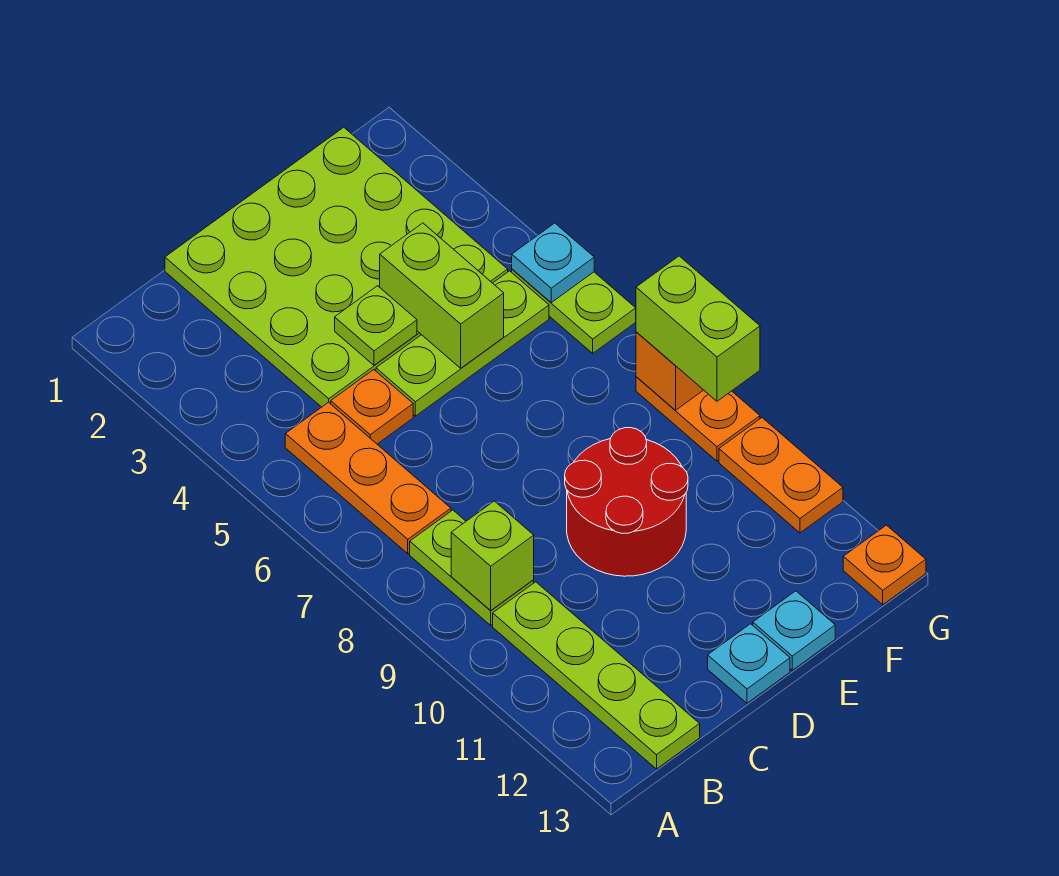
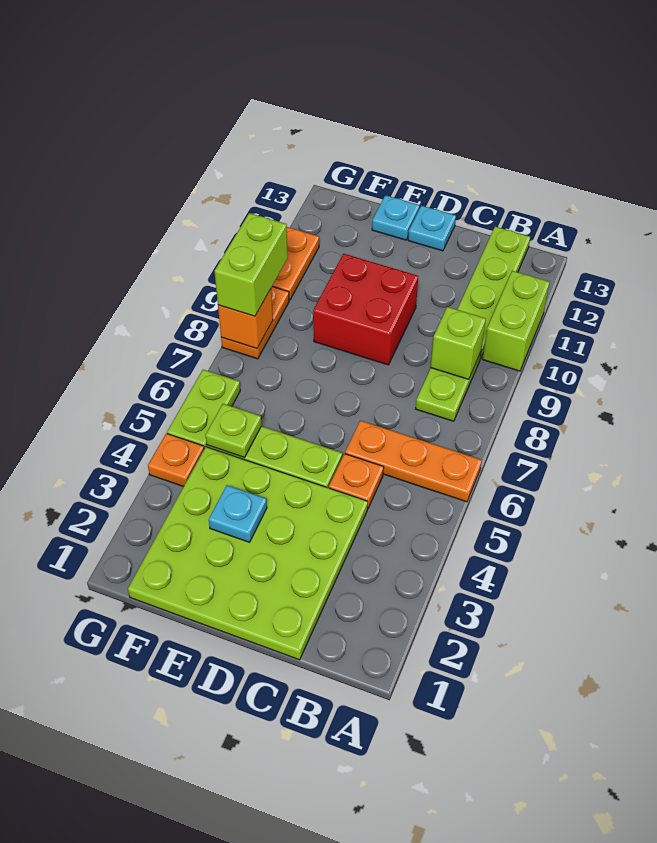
orange plate B5:B7 level 1 -> orange plate A6:C6 level 1
lime plate D4 level 2 -> lime plate F5 level 2
red round brick D9:E10 level 1 -> red brick D9:E10 level 1
lime brick E4:E5 level 2 -> lime brick A10:A11 level 1
cyan plate G5 level 2 -> cyan plate E3 level 2
orange plate G13 level 1 -> orange plate G4 level 1

